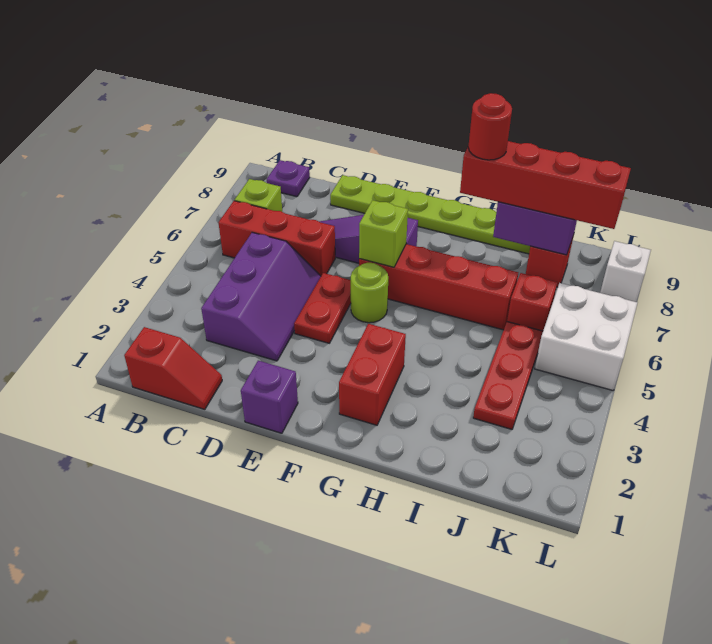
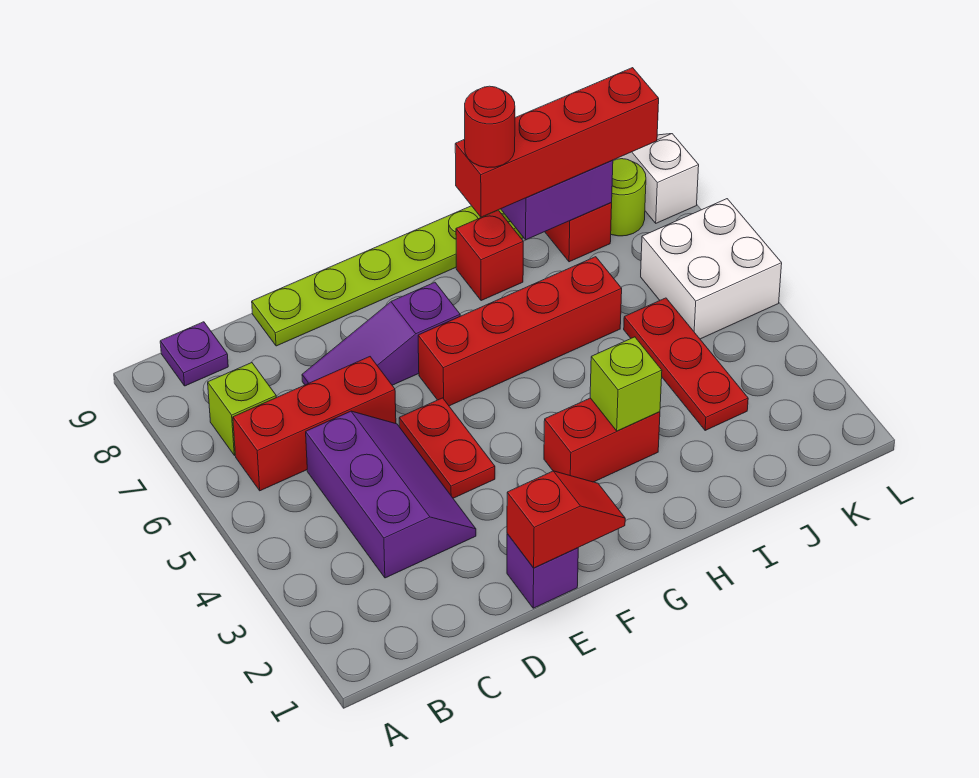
red slope B1:C1 level 1 top B -> red slope E1:F1 level 2 top E
lime round brick F5 level 1 -> lime round brick K8 level 1
lime brick F6 level 2 -> lime brick H3 level 2
red brick G2:G3 level 1 -> red brick G3:H3 level 1
red brick J6 level 1 -> red brick H8 level 1

